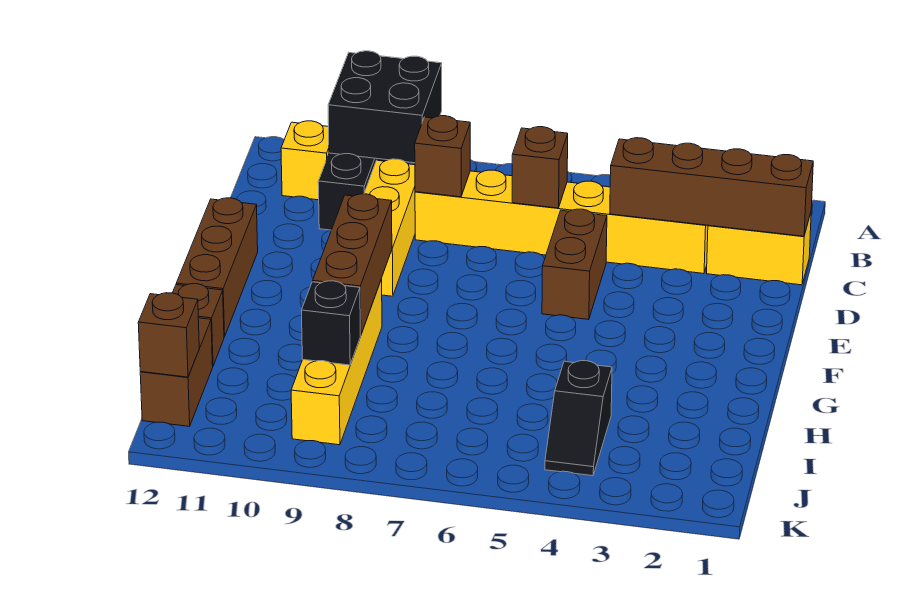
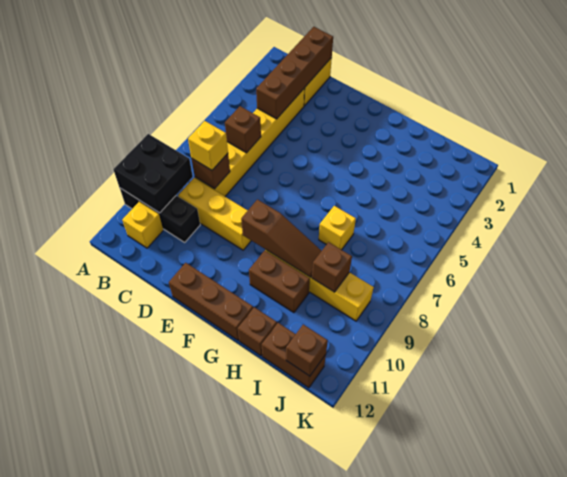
none -> yellow brick C8 level 3
brown brick D5:E5 level 1 -> brown brick G10:H10 level 1
brown brick F9:H9 level 2 -> brown slope F9:H9 level 2 top F
none -> yellow brick H7 level 1
black slope I4:J4 level 1 top I -> none
black brick I9 level 2 -> brown brick I9 level 2

